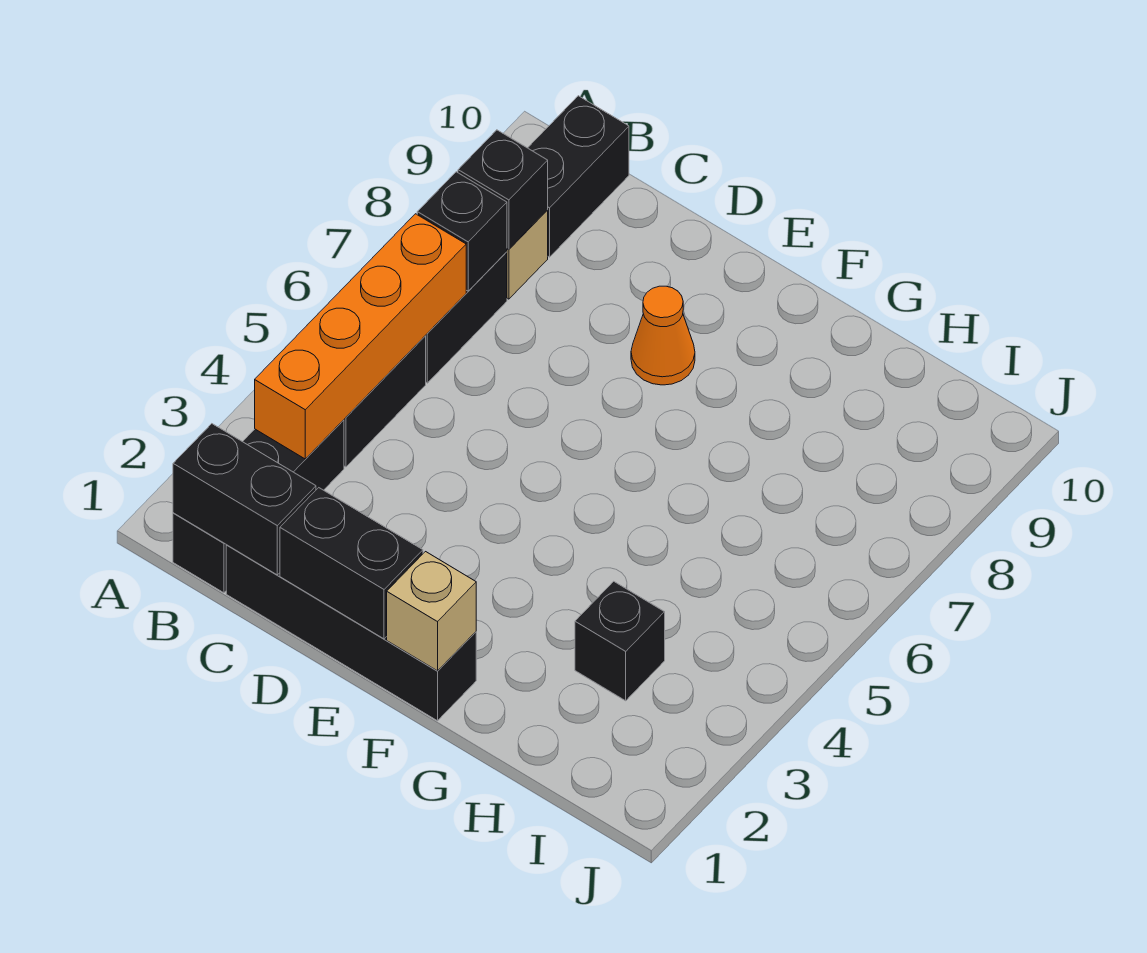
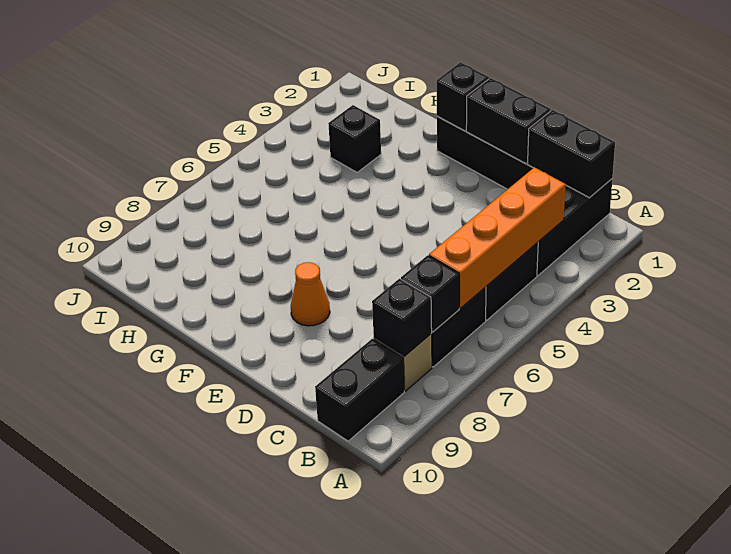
tan brick F1 level 2 -> black brick F1 level 2

